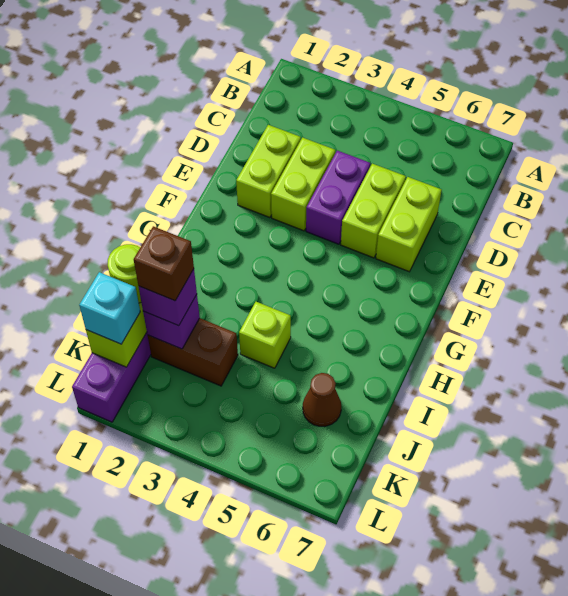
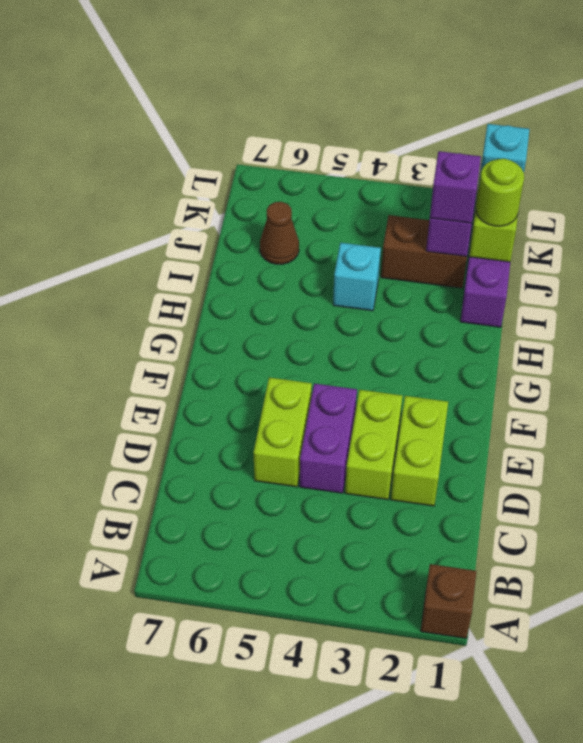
lime brick D6:E6 level 1 -> none
lime brick I4 level 1 -> cyan brick I4 level 1
brown brick J2 level 4 -> brown brick A1 level 1

